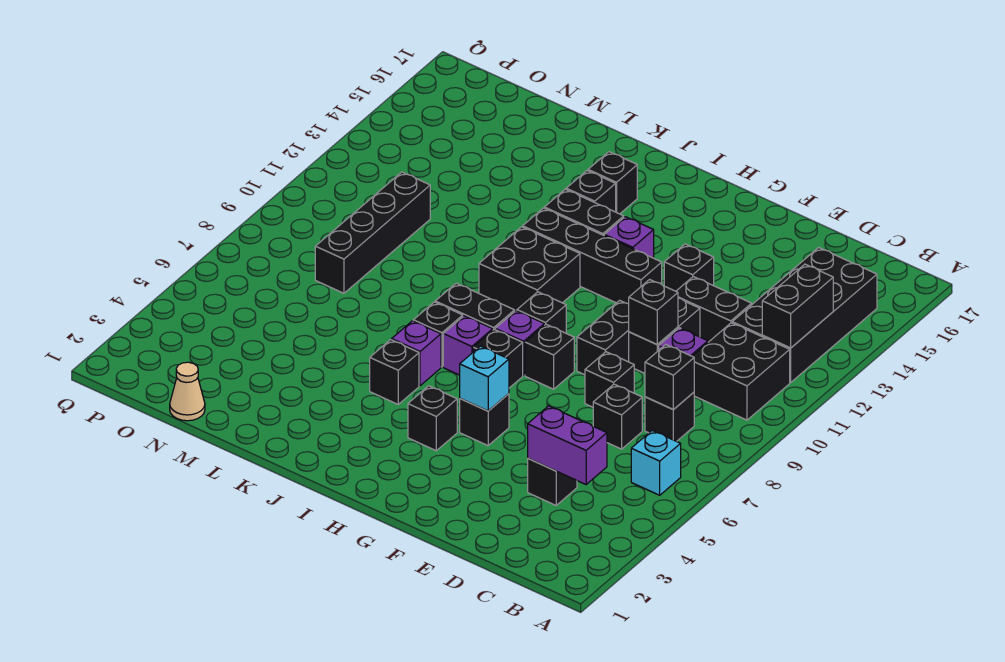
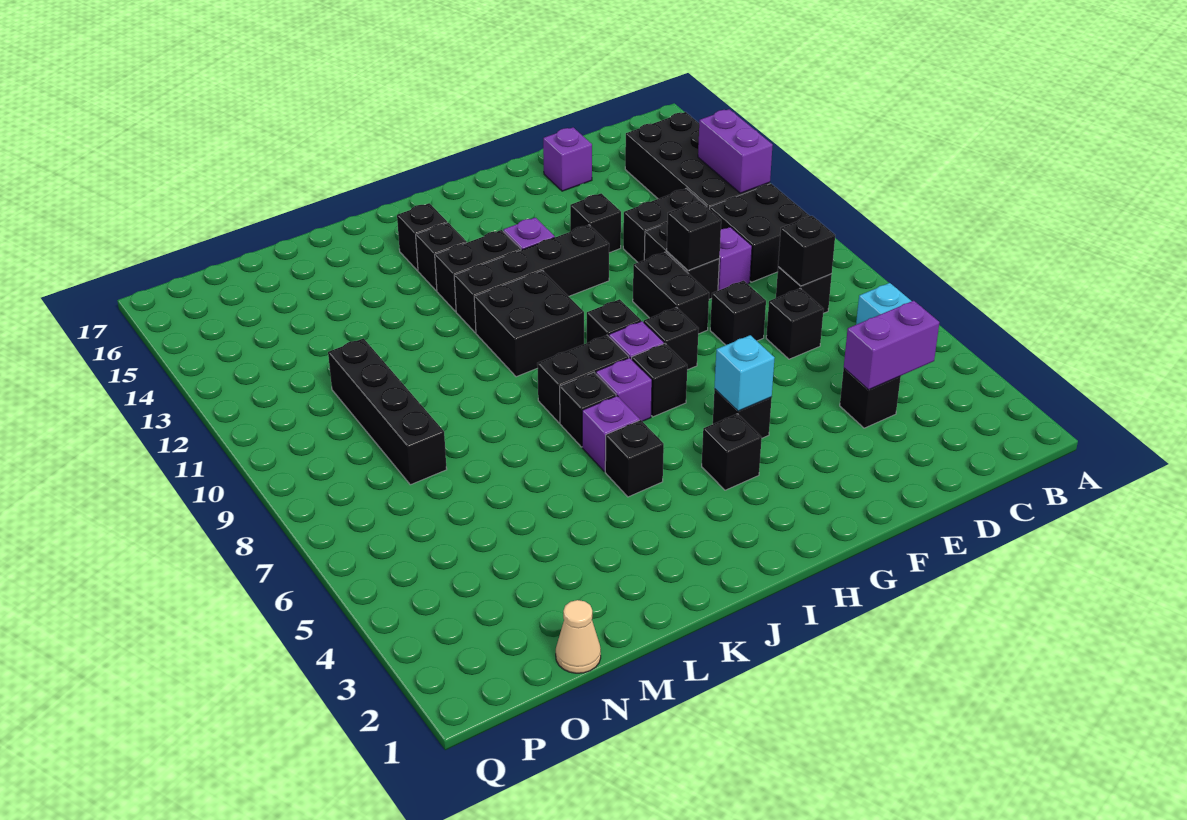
black brick B12:B13 level 2 -> purple brick B12:B13 level 2
none -> purple brick E16 level 1

